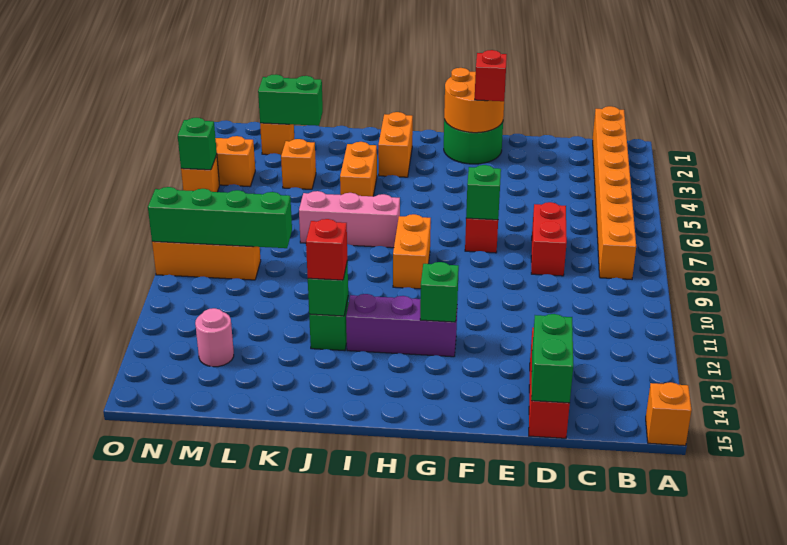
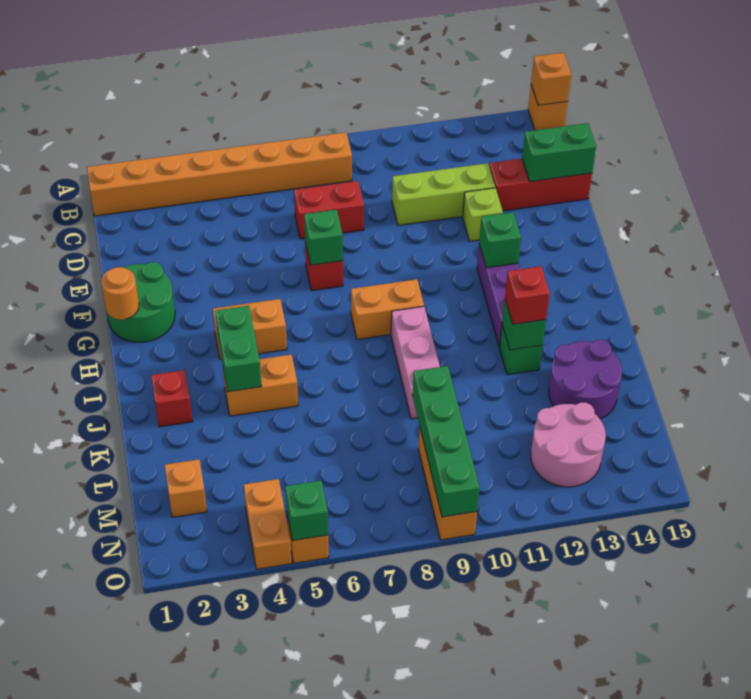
none -> lime brick D10:D12 level 1
none -> lime brick E12 level 1
orange round brick F1:G2 level 2 -> orange round brick G1 level 2
red brick F2 level 3 -> red brick J2 level 1
orange brick I2:I3 level 1 -> orange brick H4:H5 level 1
pink brick I7:K7 level 1 -> pink brick I9:K9 level 1
none -> purple round brick K13:L14 level 1
green brick L2:M2 level 2 -> green brick I4:J4 level 2
orange brick L4 level 1 -> orange brick A15 level 2
pink round brick M13 level 1 -> pink round brick M12:N13 level 1

